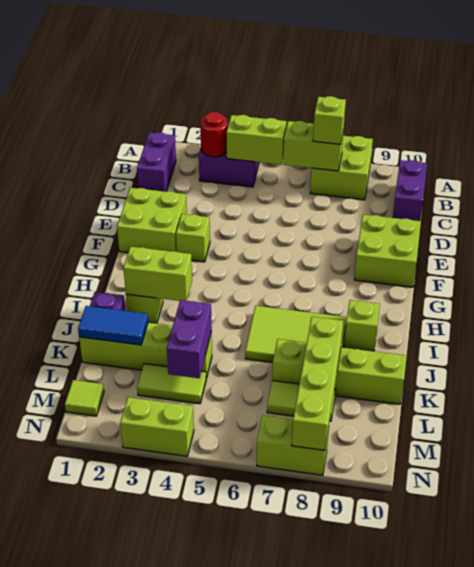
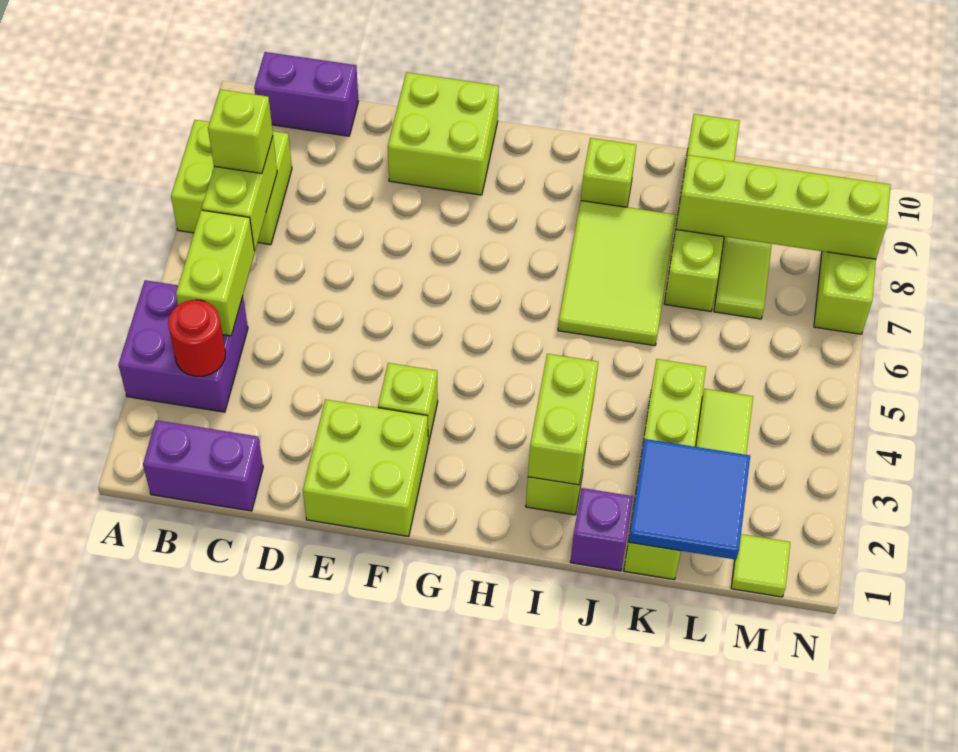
blue tile K1:K2 level 2 -> blue tile K1:L2 level 2
purple brick K4:L4 level 2 -> none
lime brick N3:N4 level 1 -> none

